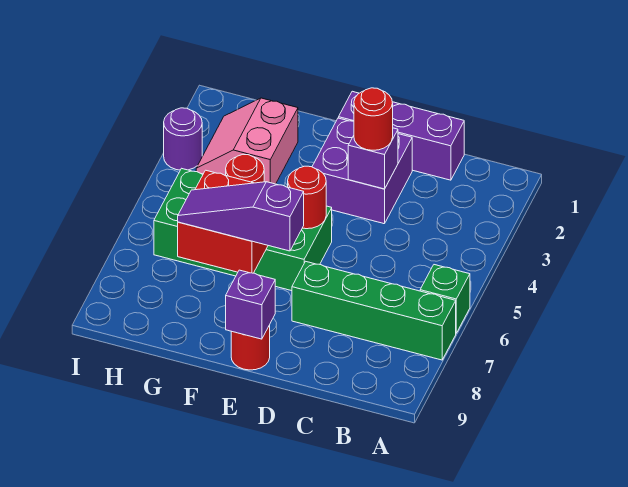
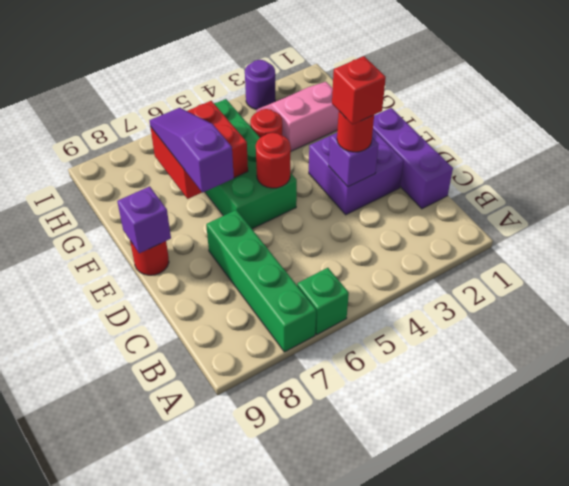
none -> red brick D3 level 4

